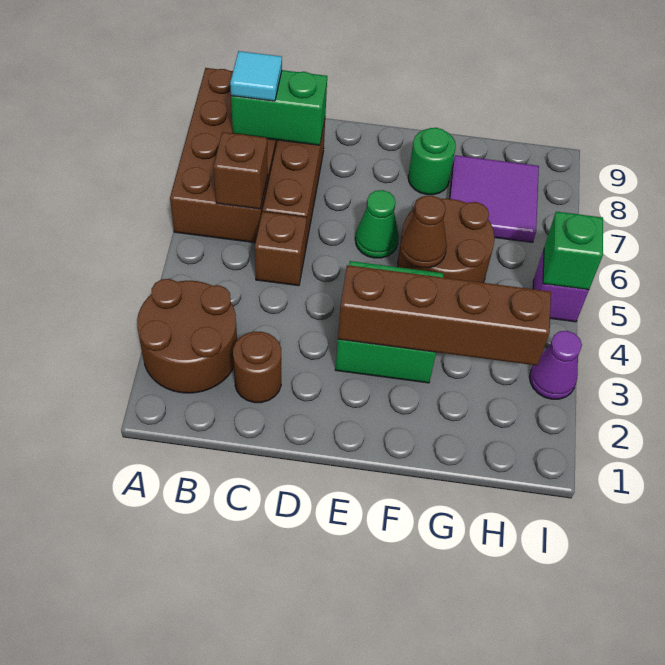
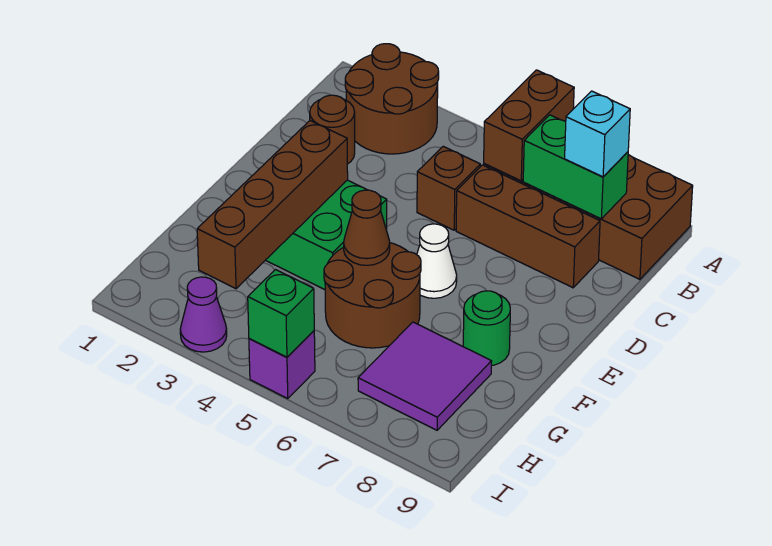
brown brick B6 level 2 -> brown brick A6:B6 level 2
green brick B8:C8 level 2 -> green brick B7:B8 level 2
cyan tile B8 level 3 -> cyan brick B8 level 3
green cone E6 level 1 -> white cone E6 level 1

